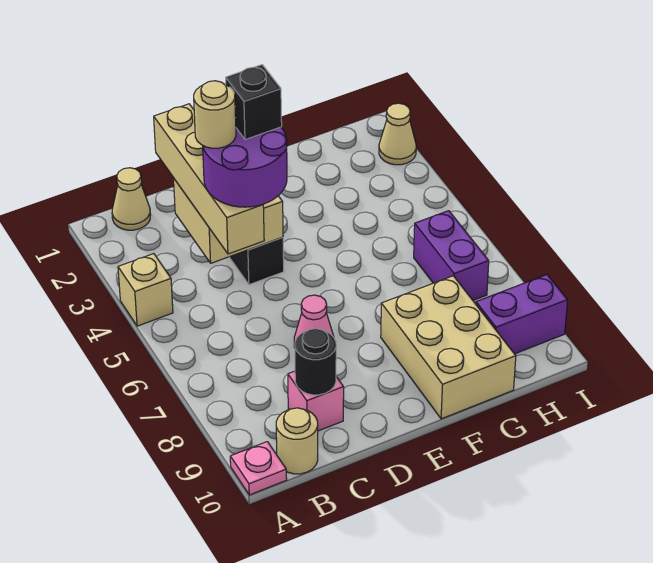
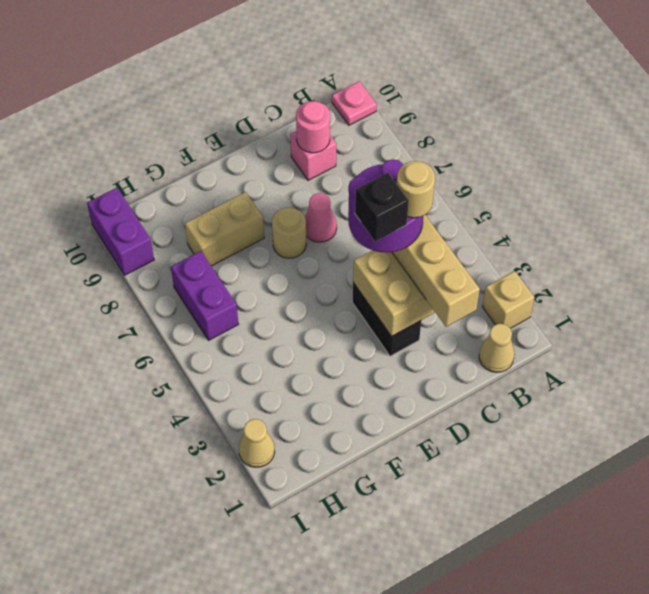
tan brick A4 level 1 -> tan brick A2 level 1
tan round brick B10 level 1 -> tan round brick E7 level 1
black round brick C9 level 2 -> pink round brick C9 level 2
tan brick F8:G10 level 1 -> tan brick F8:G8 level 1
purple brick H9:I9 level 1 -> purple brick I9:I10 level 1

